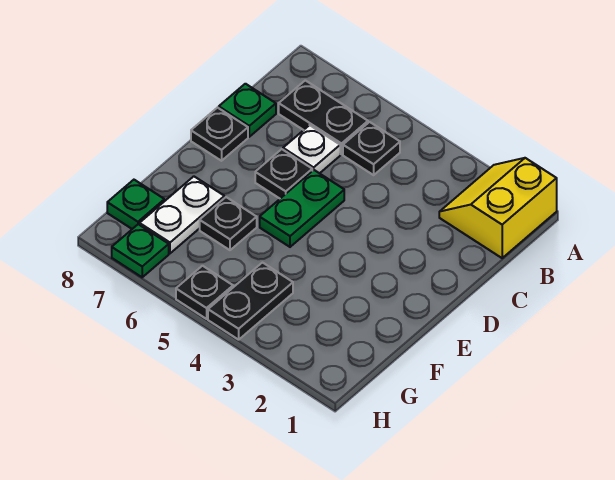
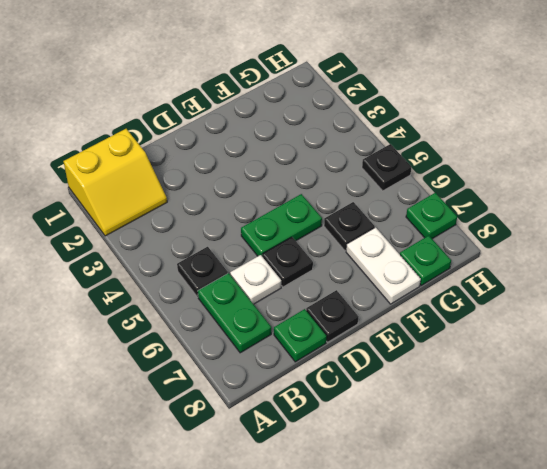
black plate B6:B7 level 1 -> green plate B6:B7 level 1
white plate F7:G7 level 1 -> white plate F7:F8 level 1
black plate G4:H4 level 1 -> none

